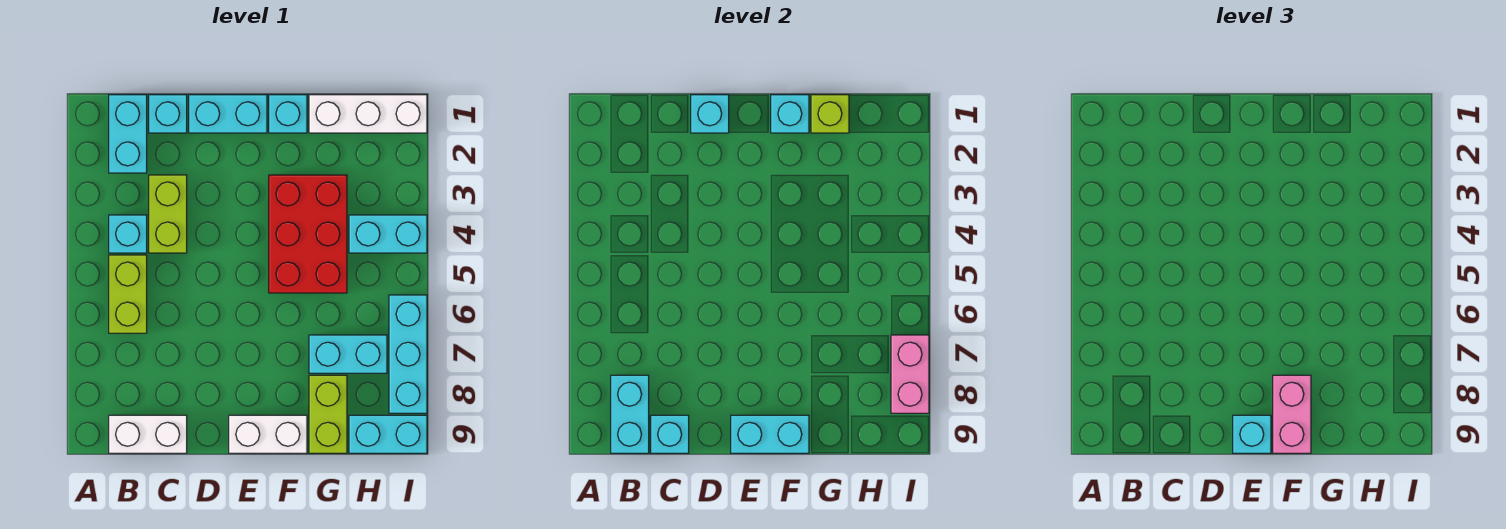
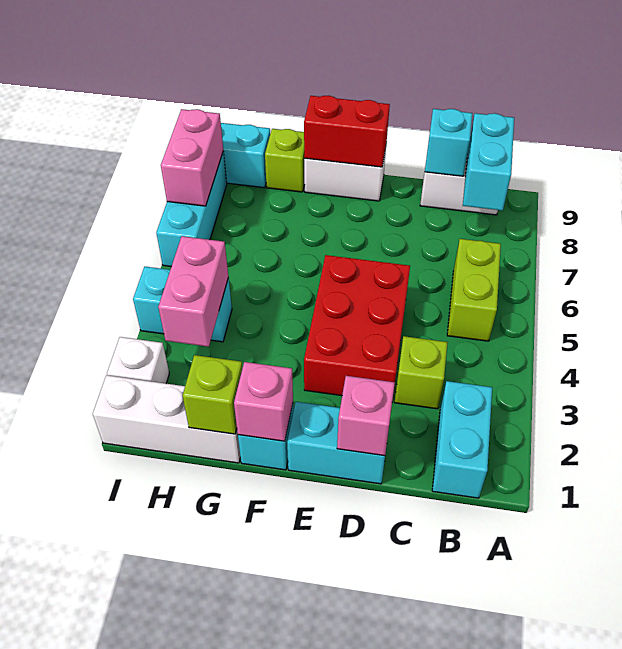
cyan brick B4 level 1 -> none
cyan brick C1 level 1 -> none
lime brick C3:C4 level 1 -> lime brick C3 level 1
cyan brick D1 level 2 -> pink brick D1 level 2
cyan brick E9:F9 level 2 -> red brick E9:F9 level 2
cyan brick E9 level 3 -> none
cyan brick F1 level 2 -> pink brick F1 level 2
red brick F3:G5 level 1 -> red brick D3:E5 level 1
pink brick F8:F9 level 3 -> pink brick H3:H4 level 2
cyan brick G7:H7 level 1 -> none
lime brick G8:G9 level 1 -> lime brick G9 level 1
none -> white brick I2 level 1

